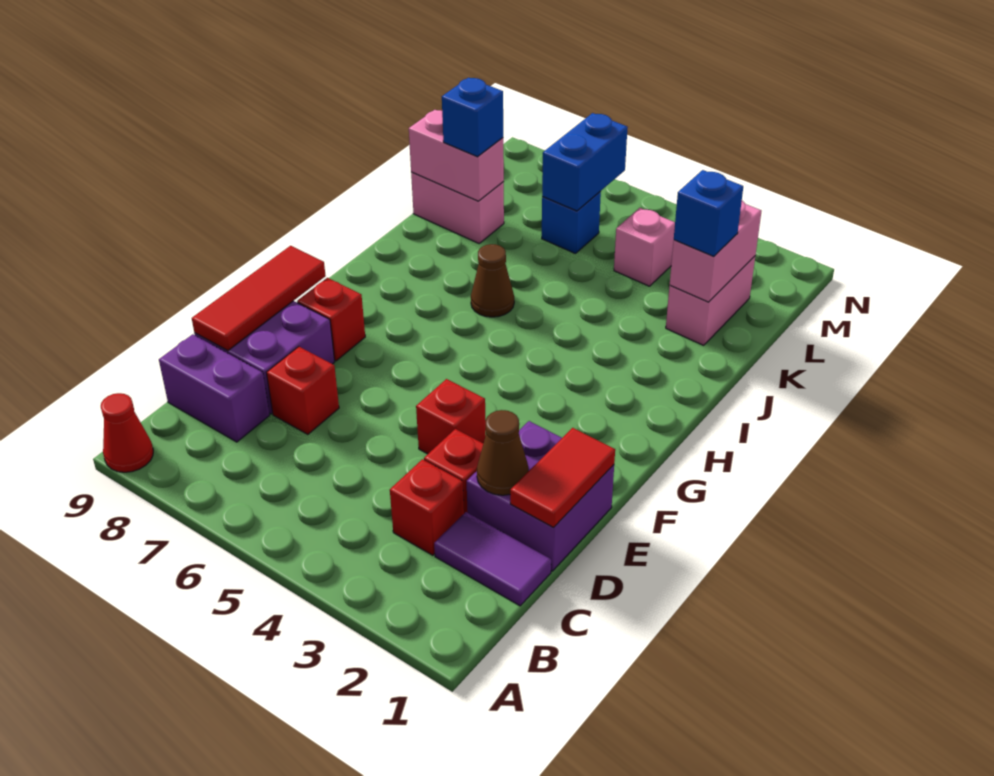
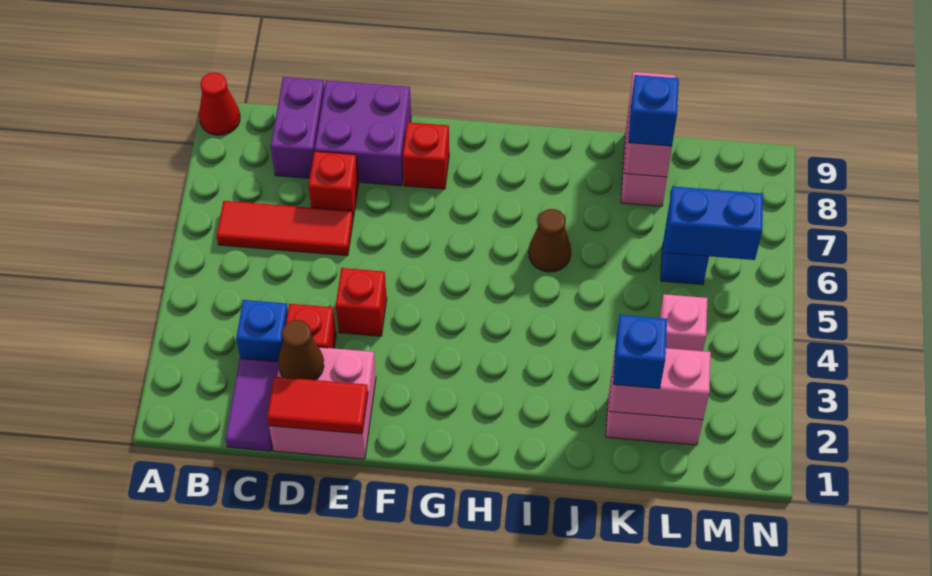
red brick C3 level 1 -> blue brick C3 level 1
purple brick D1:E2 level 1 -> pink brick D1:E2 level 1
red tile D9:F9 level 2 -> red tile B6:D6 level 1

